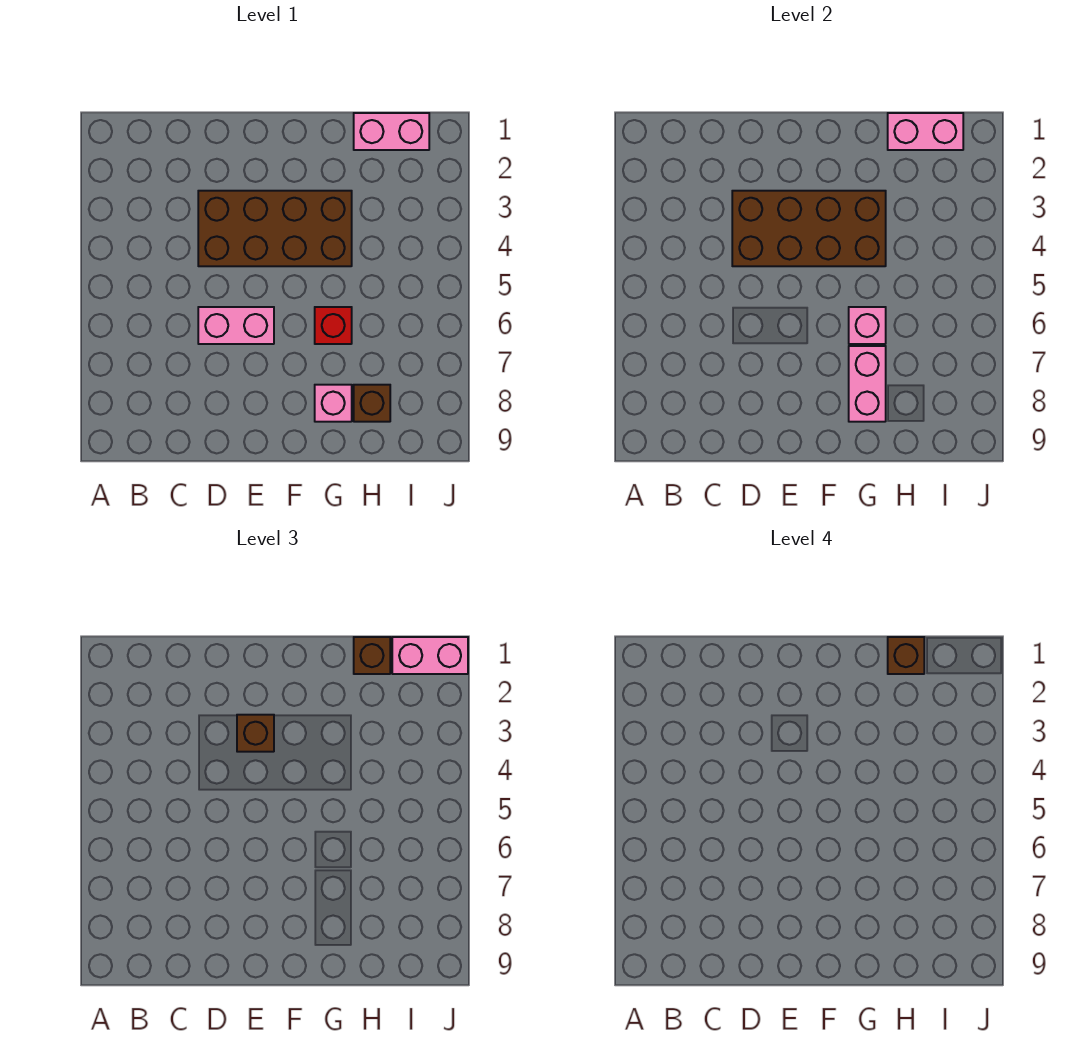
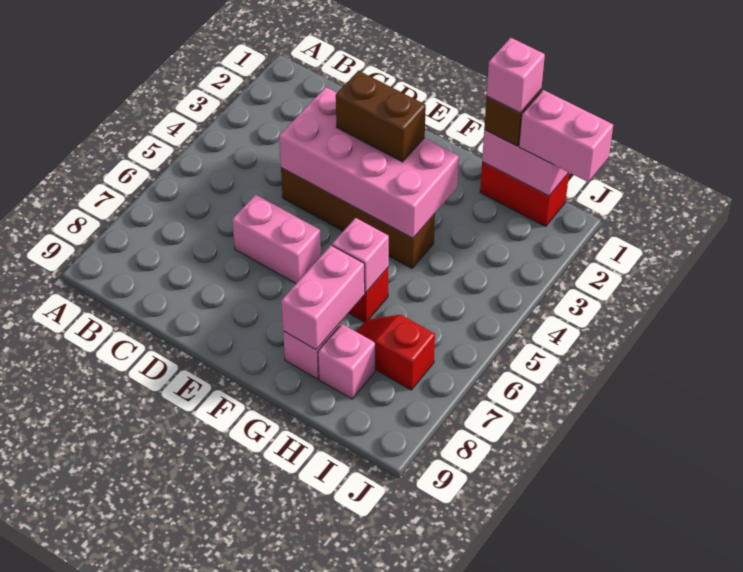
brown brick D3:G4 level 1 -> brown brick D4:G4 level 1
brown brick D3:G4 level 2 -> pink brick D3:G4 level 2
brown brick E3 level 3 -> brown brick E3:F3 level 3
pink brick H1:I1 level 1 -> red brick H1:I1 level 1
brown brick H1 level 4 -> pink brick H1 level 4
none -> red slope H7:I7 level 1 top I
brown brick H8 level 1 -> pink brick H8 level 1

